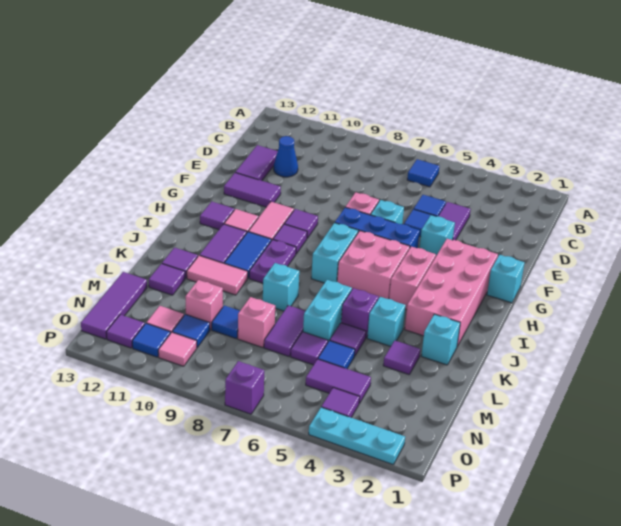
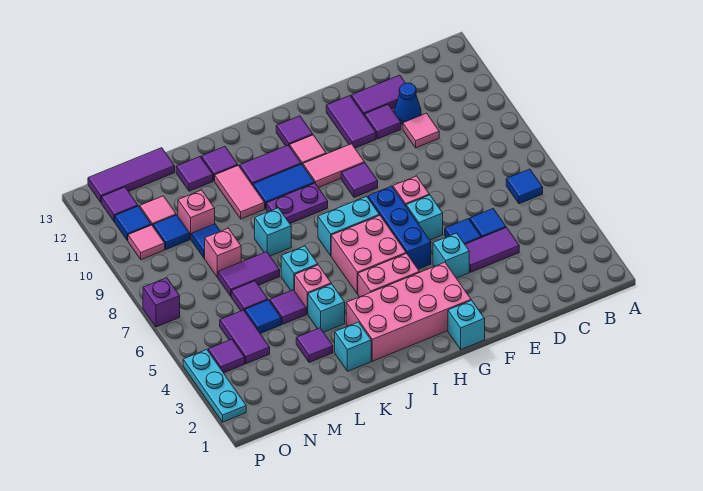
none -> pink tile D10 level 1
purple tile H9 level 1 -> purple tile E11 level 1
purple brick K5 level 1 -> pink brick K5 level 1
cyan brick K6:L6 level 1 -> cyan brick K6 level 1

